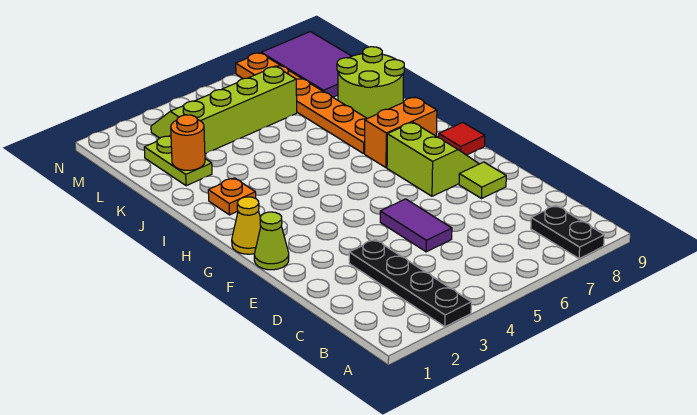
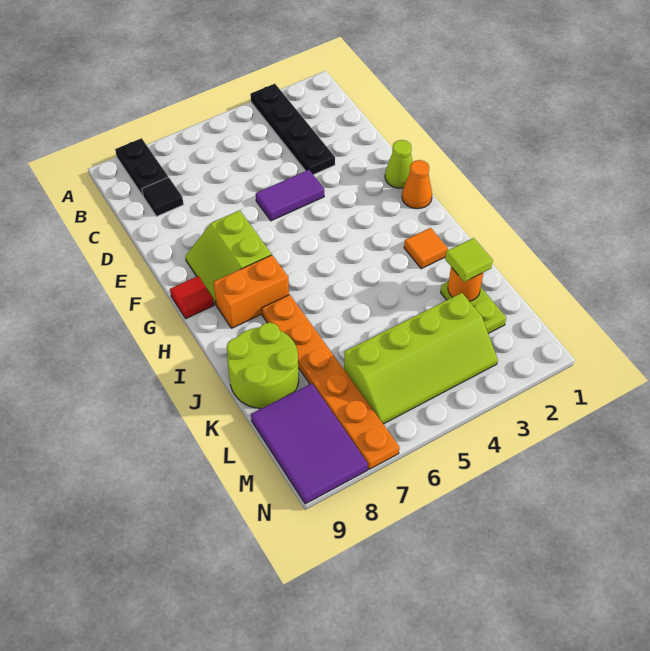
none -> black tile C8 level 1
purple tile D5:E5 level 1 -> purple tile E4:E5 level 1
lime tile E8 level 1 -> lime tile K2 level 3
yellow cone G1 level 1 -> orange cone G1 level 1
orange plate I2 level 1 -> orange tile I2 level 1

